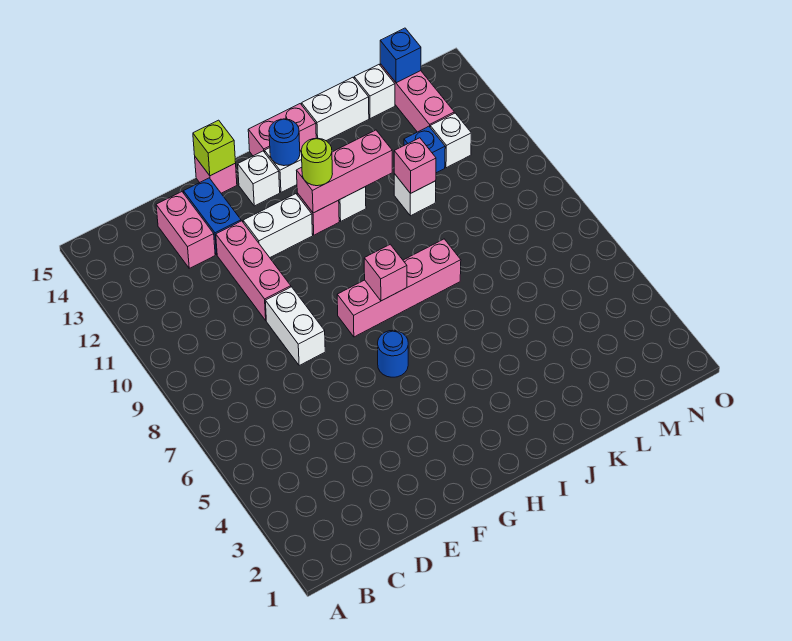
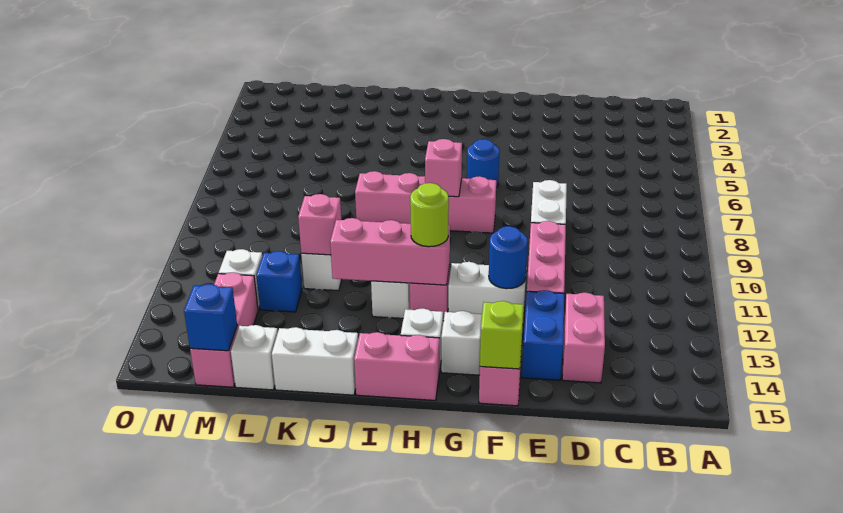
blue round brick H14 level 2 -> blue round brick F12 level 2

